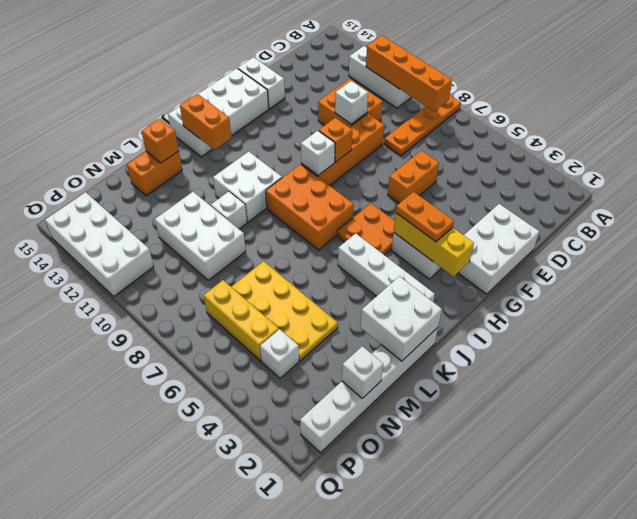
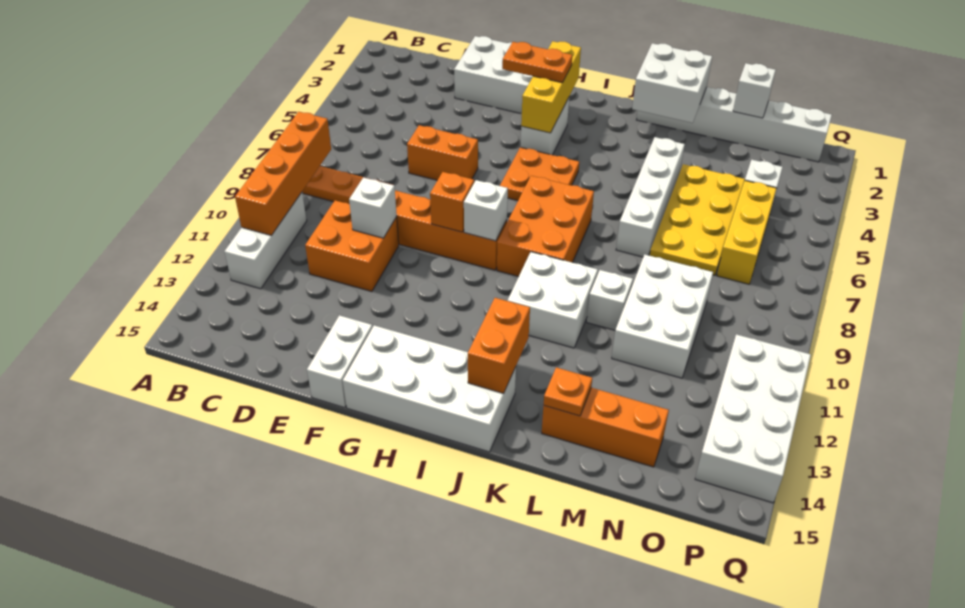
orange plate H3:H4 level 3 -> orange plate G3:H3 level 3
white brick J2:J5 level 1 -> white brick L4:L7 level 1
orange brick L14:M14 level 1 -> orange brick L14:N14 level 1
orange brick L14 level 2 -> orange plate L14 level 2

